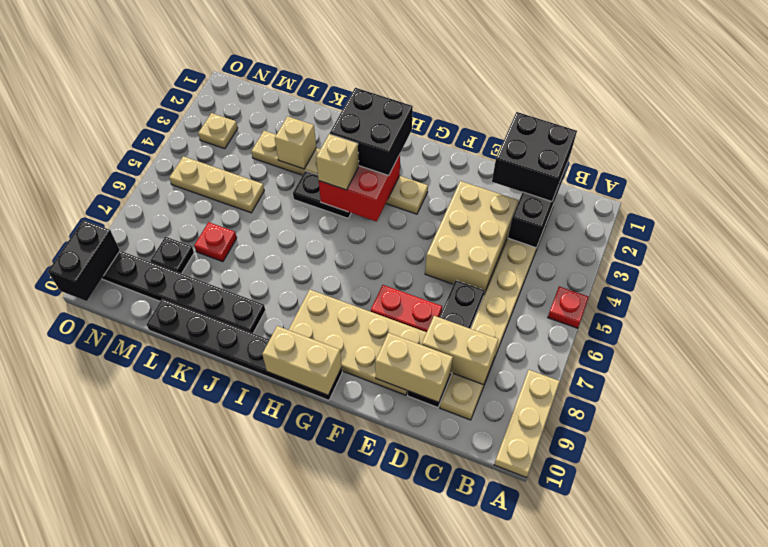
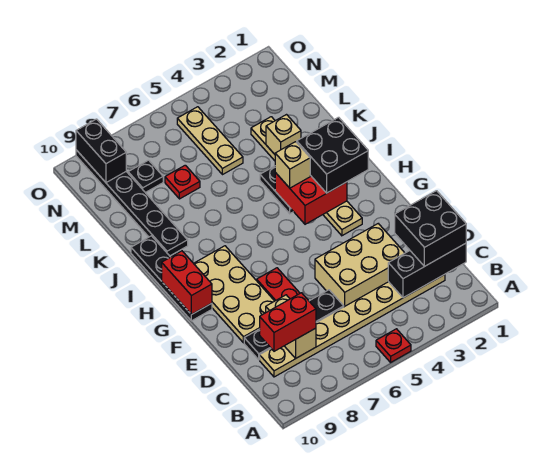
tan plate A8:A10 level 1 -> none
none -> red brick C8:C9 level 3
tan brick D9:E9 level 2 -> none
black plate G10:L10 level 1 -> black plate G10:J10 level 1
tan brick G10:H10 level 2 -> red brick G10:H10 level 2
tan plate N3 level 1 -> none
black brick O9:O10 level 2 -> black brick N9:O9 level 2

